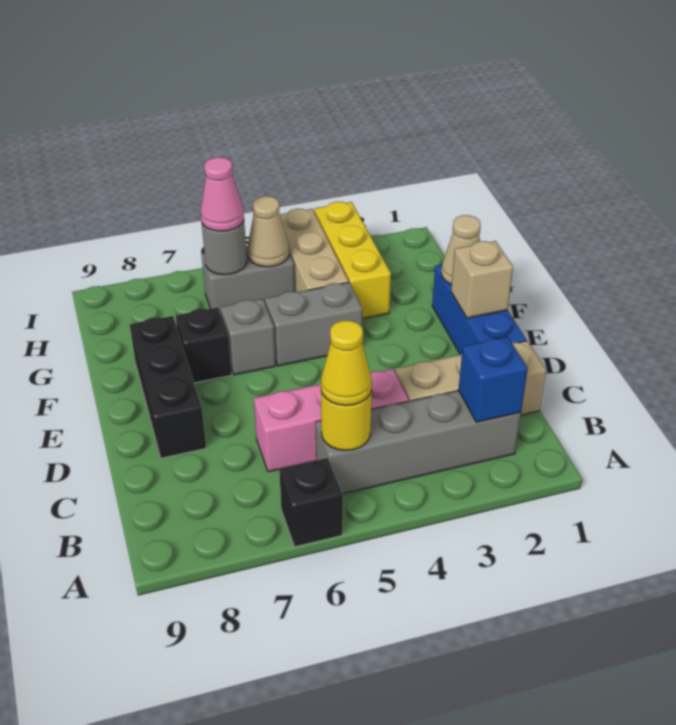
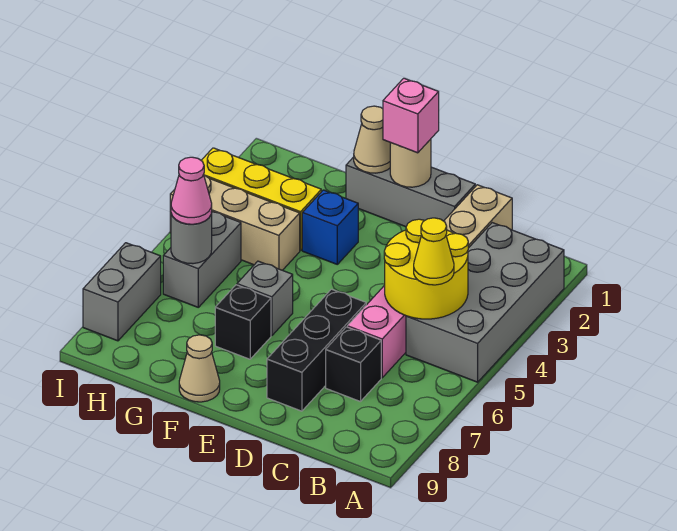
black brick A6 level 1 -> black brick C7 level 1
grey brick B2:B5 level 1 -> grey brick A2:B5 level 1
blue brick B2 level 2 -> blue brick F3 level 1
yellow round brick B5 level 2 -> yellow round brick B4:C5 level 2
blue brick D1:F1 level 1 -> grey brick D1:F1 level 1
black brick D8:F8 level 1 -> black brick D6:D8 level 1
tan brick E1 level 2 -> tan round brick E1 level 2
none -> pink brick E1 level 3
grey brick F4:F5 level 1 -> grey brick I7:I8 level 1
tan cone H5 level 2 -> tan cone F9 level 1

